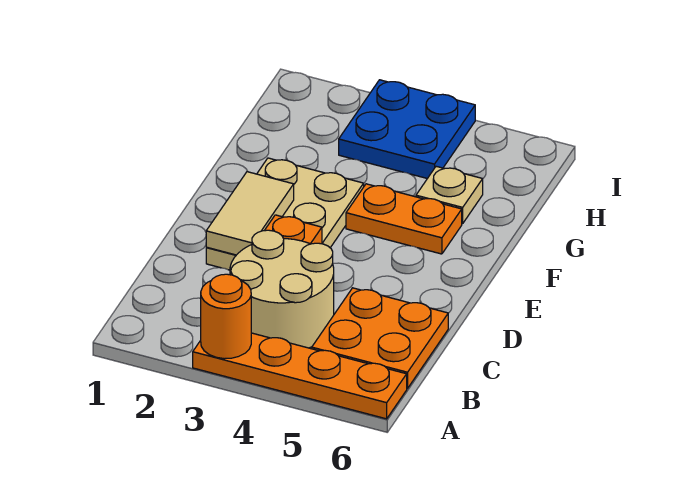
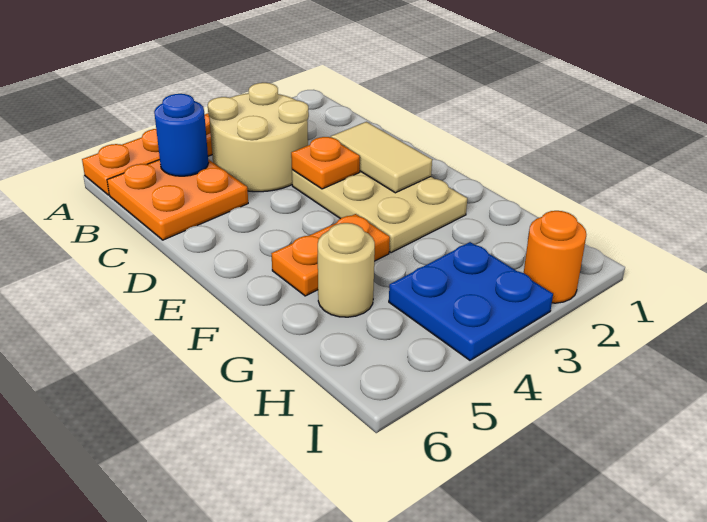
orange round brick A3 level 2 -> orange round brick I2 level 1
none -> blue round brick B5 level 2
tan plate G5 level 1 -> tan round brick G5 level 1

